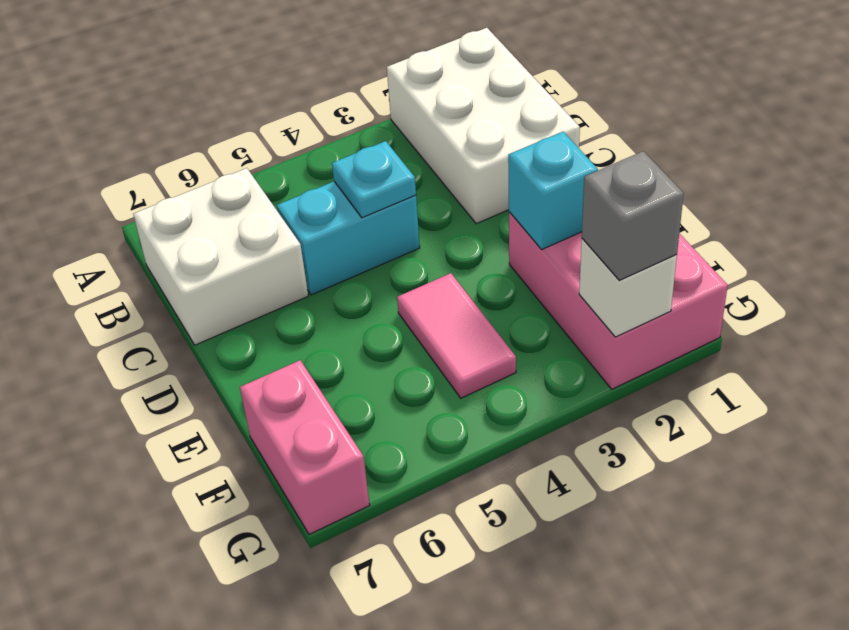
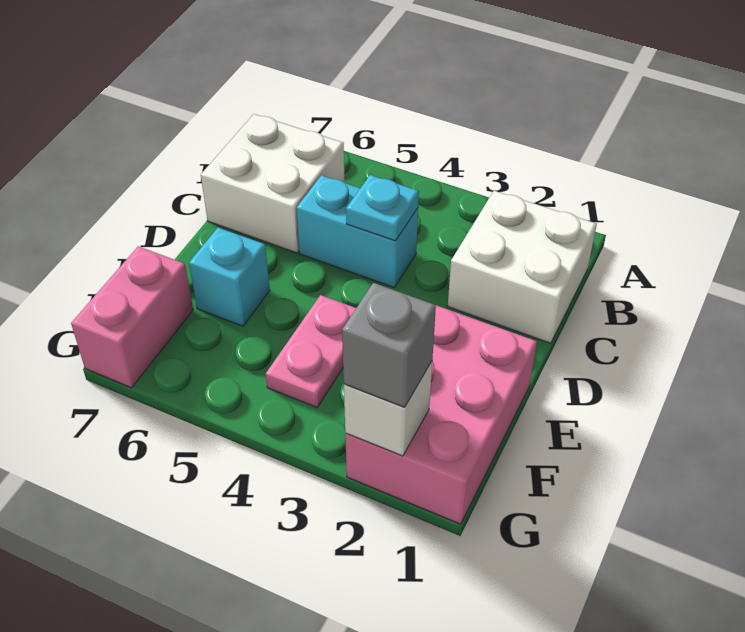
white brick A1:C2 level 1 -> white brick B1:C2 level 1
cyan brick E2 level 2 -> cyan brick E6 level 1
pink tile E4:F4 level 1 -> pink plate E4:F4 level 1

